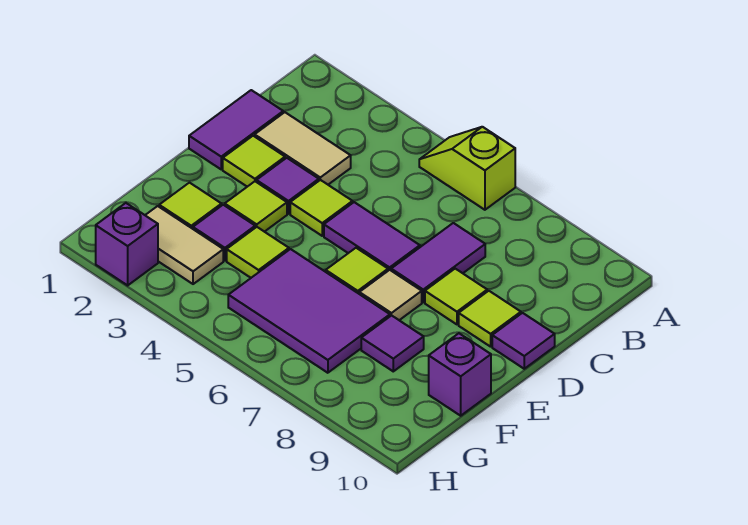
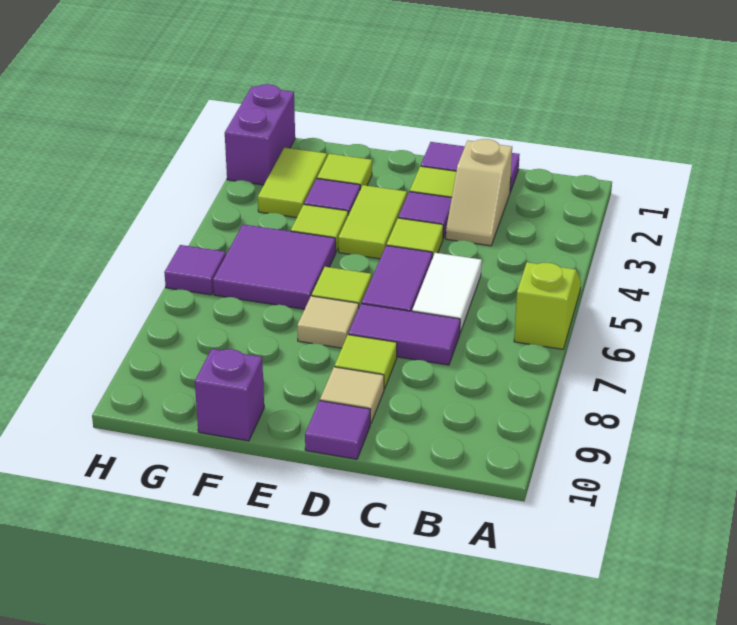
tan tile C2:C3 level 1 -> tan slope C2:C3 level 1 top 2
none -> white tile C5:C6 level 1
lime tile D9 level 1 -> tan tile D9 level 1
lime tile E3 level 1 -> lime tile E3:E4 level 1
purple tile F5:G7 level 1 -> purple tile F5:G6 level 1
purple tile F8 level 1 -> purple tile H6 level 1
tan tile G2:G3 level 1 -> lime tile G2:G3 level 1
purple brick H2 level 1 -> purple brick H1:H2 level 1

